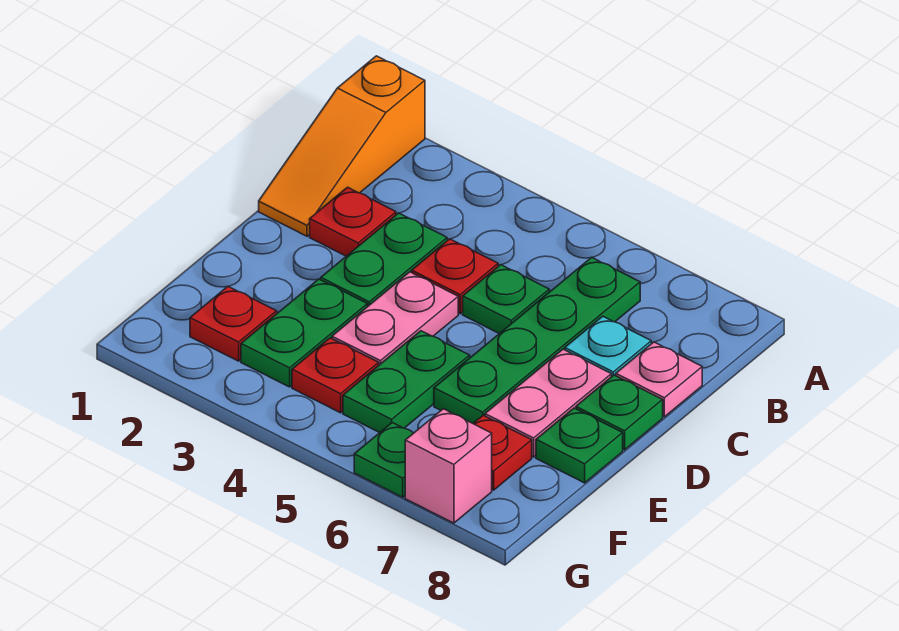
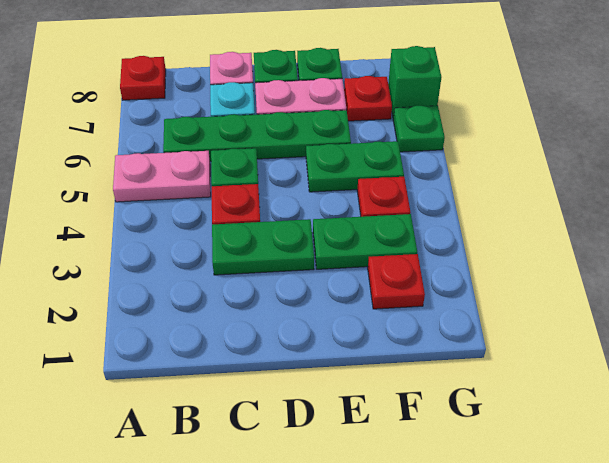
orange slope A1:C1 level 1 top A -> none
red plate C2 level 1 -> red plate A8 level 1
pink plate D4:E4 level 1 -> pink plate A5:B5 level 1
pink brick G7 level 1 -> green brick G7 level 1

